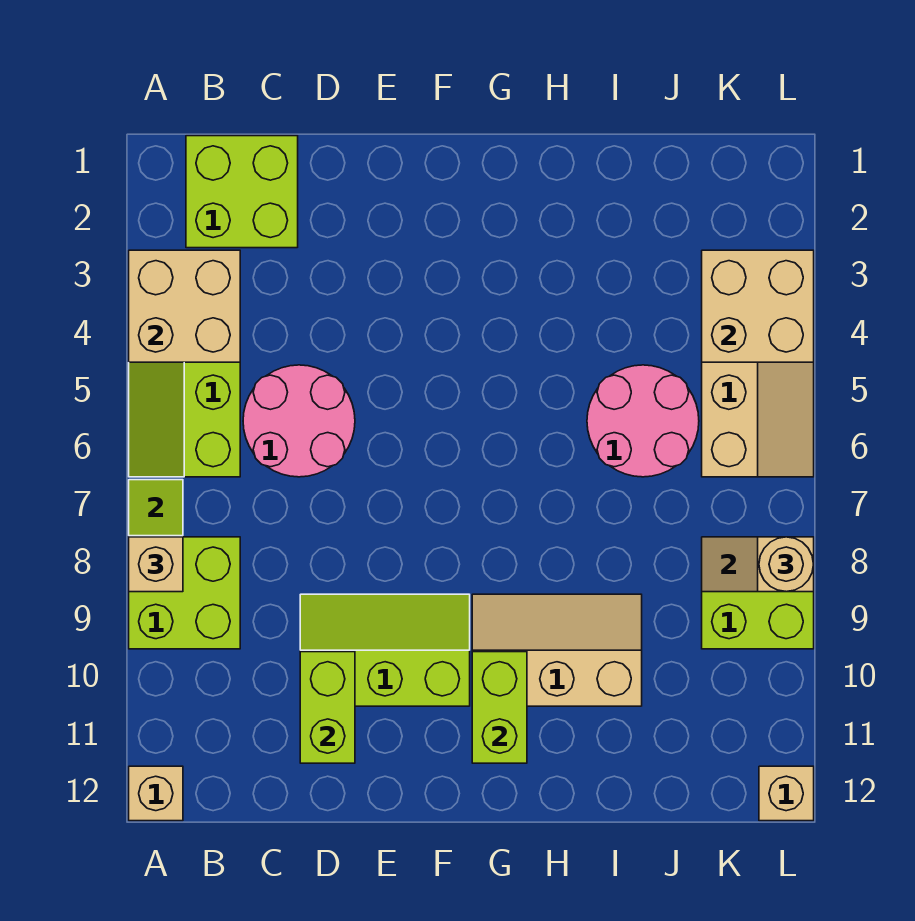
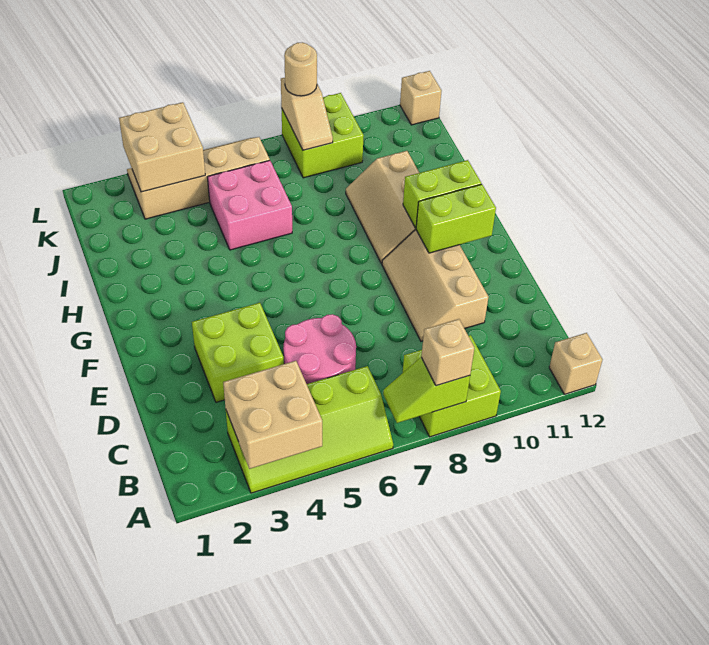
lime brick B1:C2 level 1 -> lime brick D3:E4 level 1
lime slope D9:F10 level 1 top 10 -> tan slope D9:F10 level 1 top 10
lime brick D10:D11 level 2 -> lime brick F10:F11 level 2
pink round brick I5:J6 level 1 -> pink brick I5:J6 level 1

